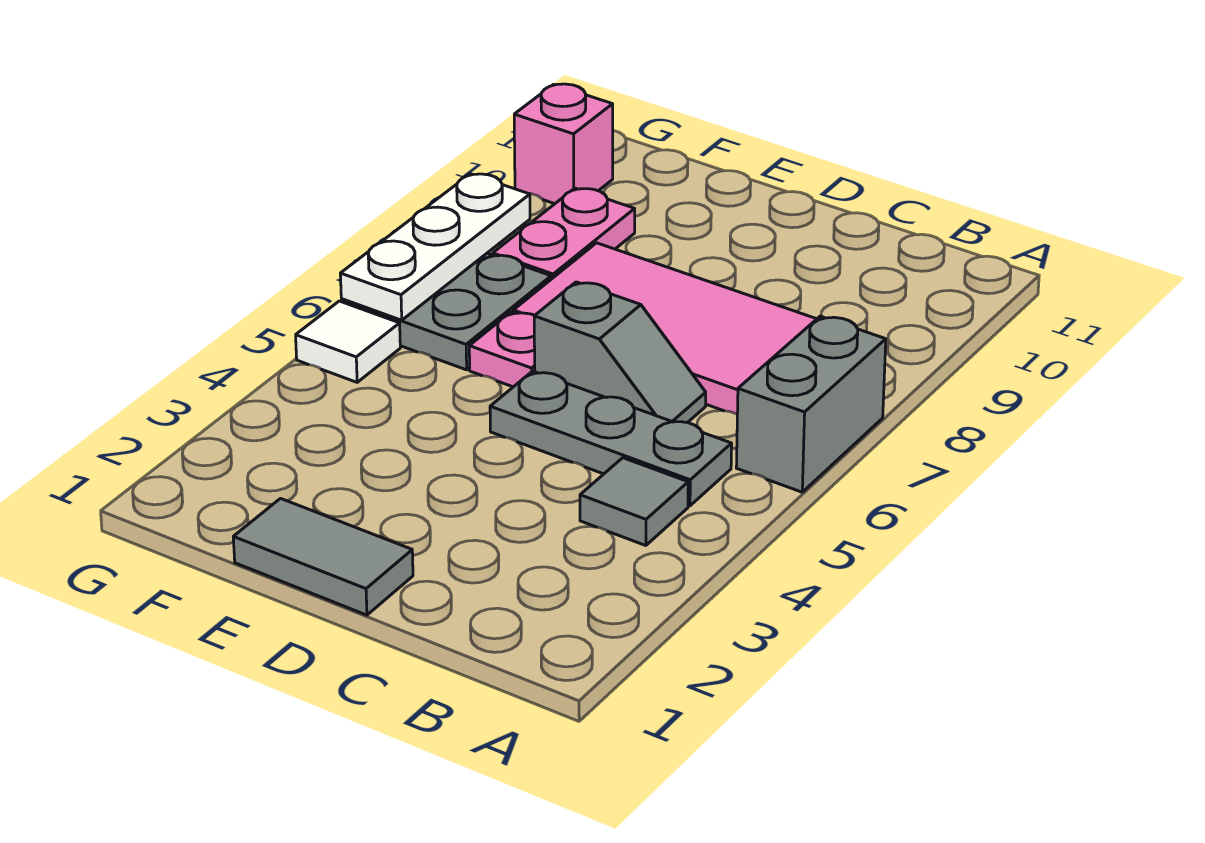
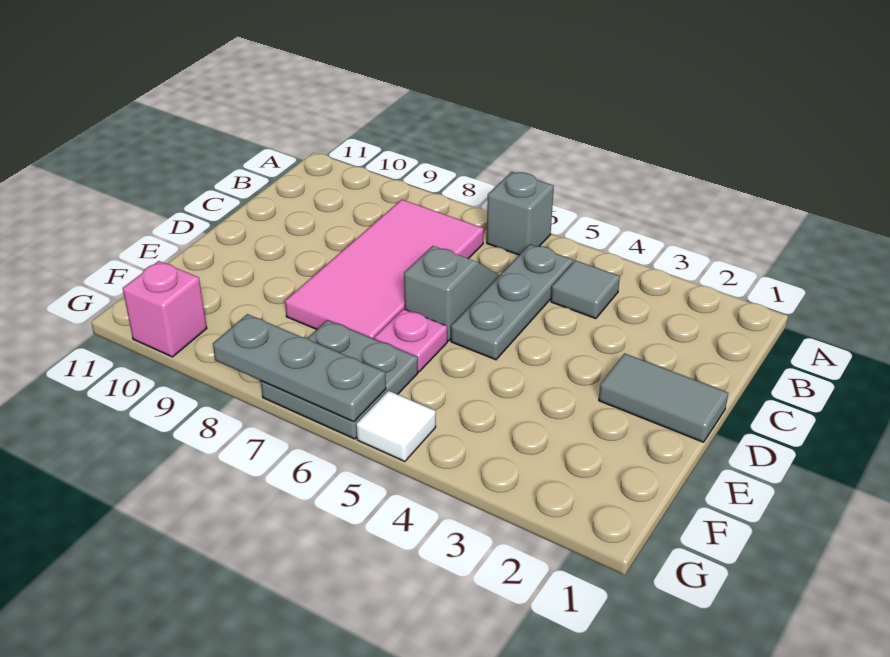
grey brick A6:A7 level 1 -> grey brick A6 level 1
grey tile D1:E1 level 1 -> grey tile D1:D2 level 1
pink plate F8:F9 level 1 -> none
white plate G6:G8 level 2 -> grey plate G6:G8 level 2

